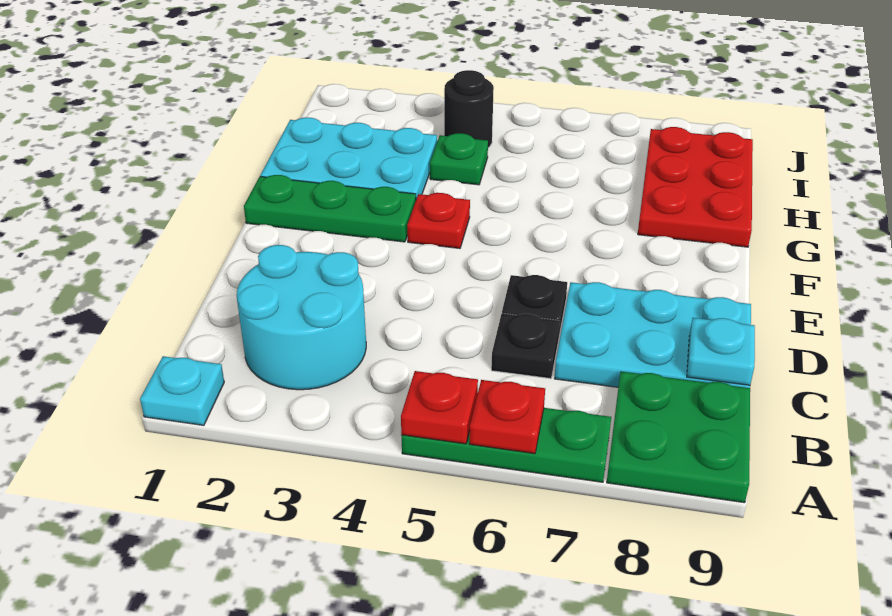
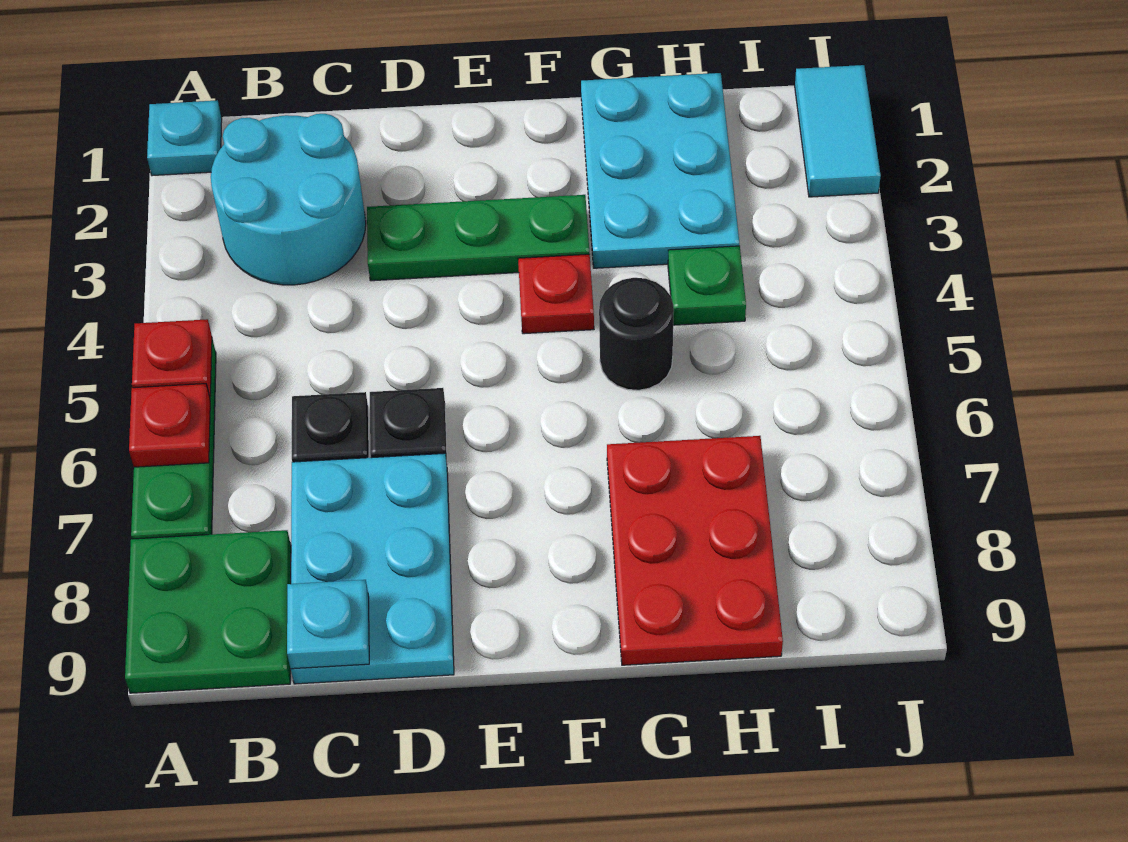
green plate F1:F3 level 1 -> green plate D3:F3 level 1
red plate G8:I9 level 1 -> red plate G7:H9 level 1
black round brick I4 level 1 -> black round brick G5 level 1
none -> cyan tile J1:J2 level 1

